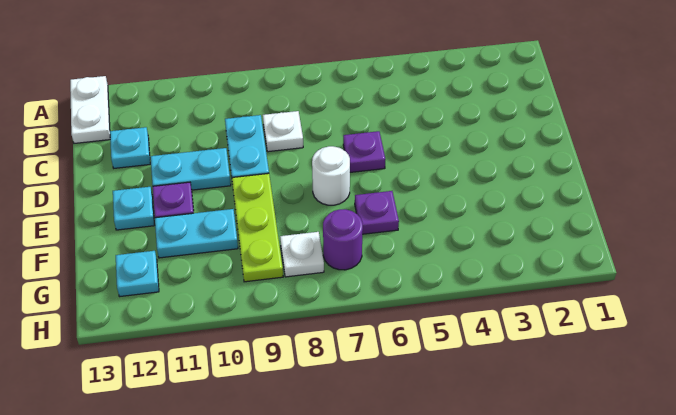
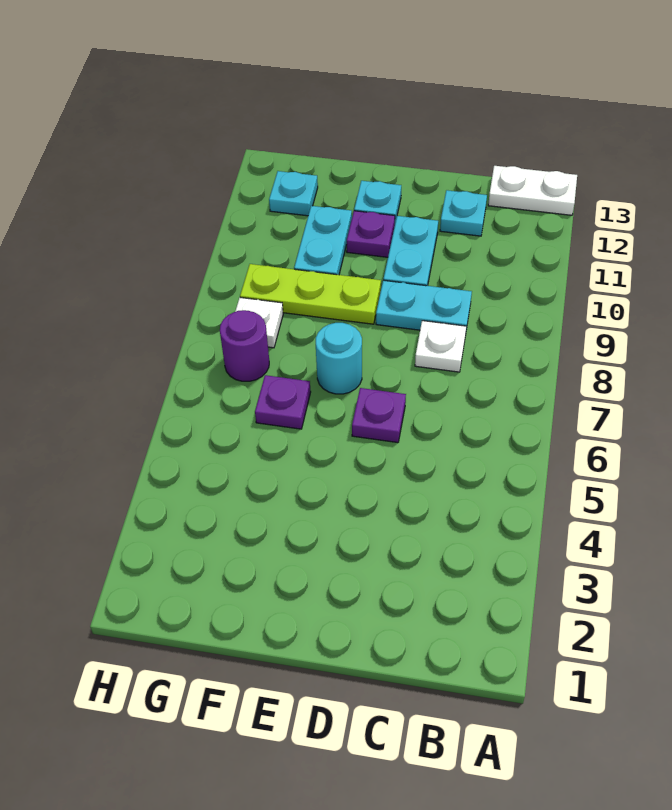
white round brick E7 level 1 -> cyan round brick E7 level 1

